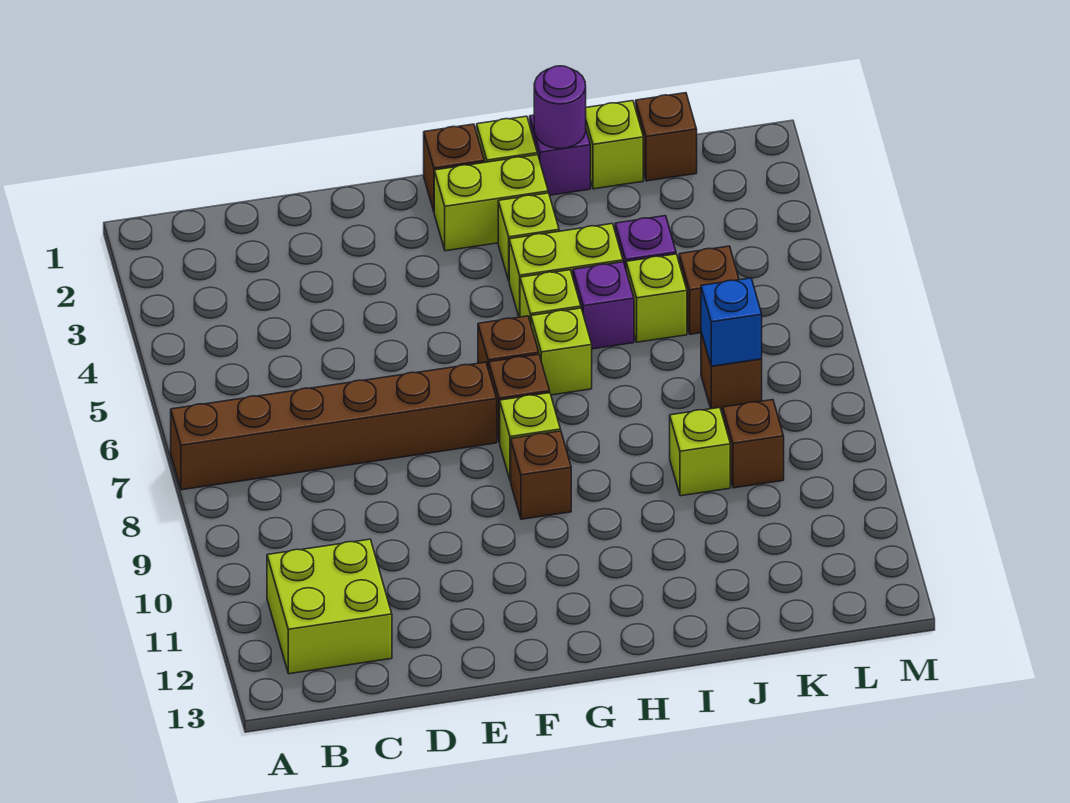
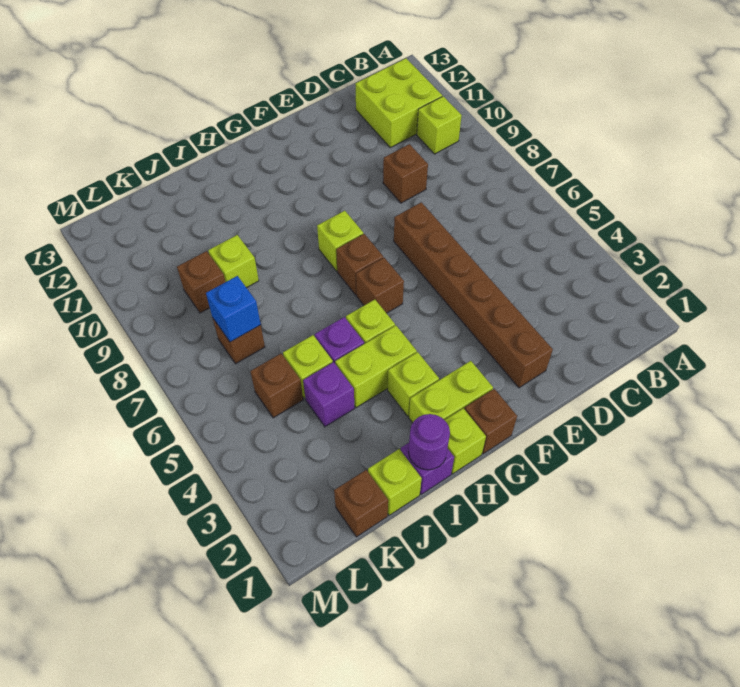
brown brick A7:F7 level 1 -> brown brick E2:E7 level 1
brown brick G9 level 1 -> brown brick D9 level 1
lime brick H6 level 1 -> lime brick B10 level 1

